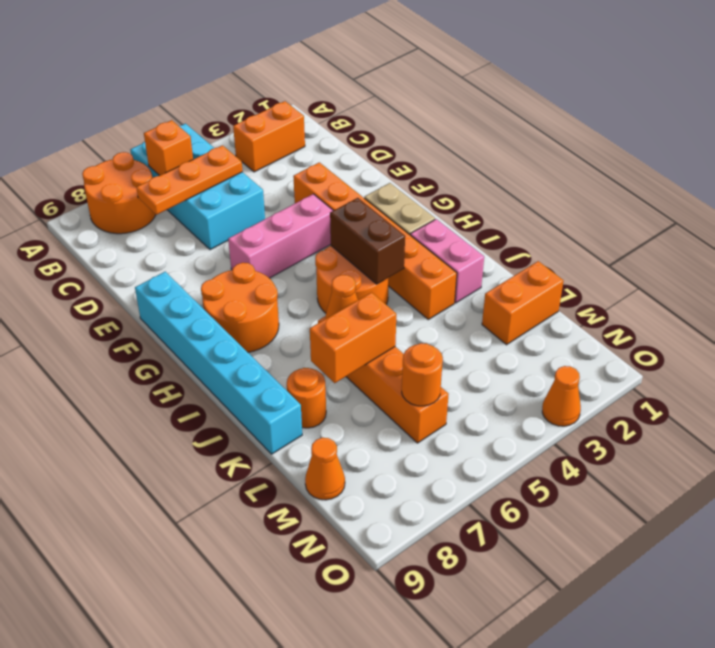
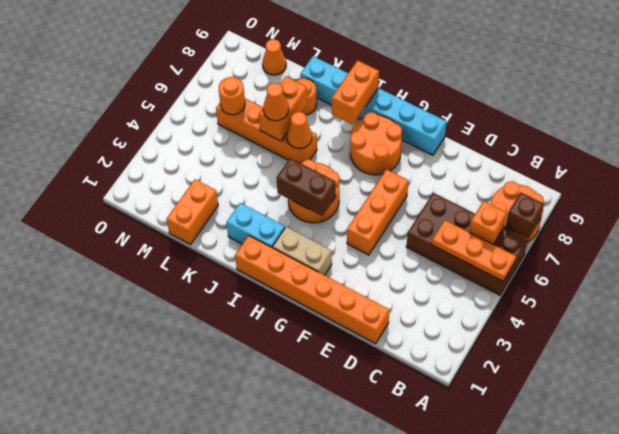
cyan brick A5:D6 level 1 -> brown brick A5:D6 level 1
none -> brown brick A7 level 2
orange brick B2:B3 level 1 -> orange brick I8:I9 level 2
orange plate C5:C7 level 2 -> orange plate A5:C5 level 2
orange brick E3:J3 level 1 -> orange brick D1:I1 level 1
pink brick F4:F6 level 1 -> orange brick F4:F6 level 1
pink brick I2:J2 level 1 -> cyan brick I2:J2 level 1
orange cone O3 level 1 -> orange cone K6 level 3

